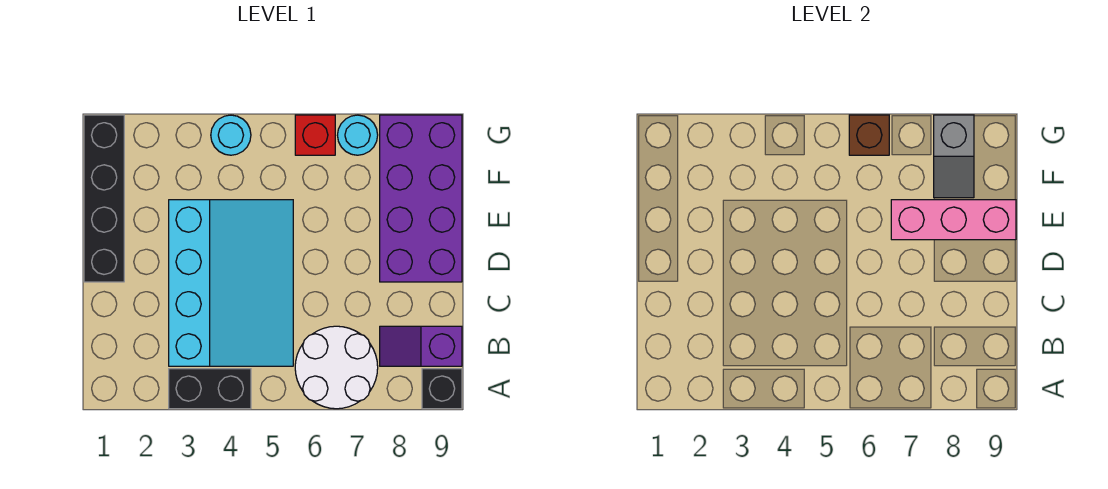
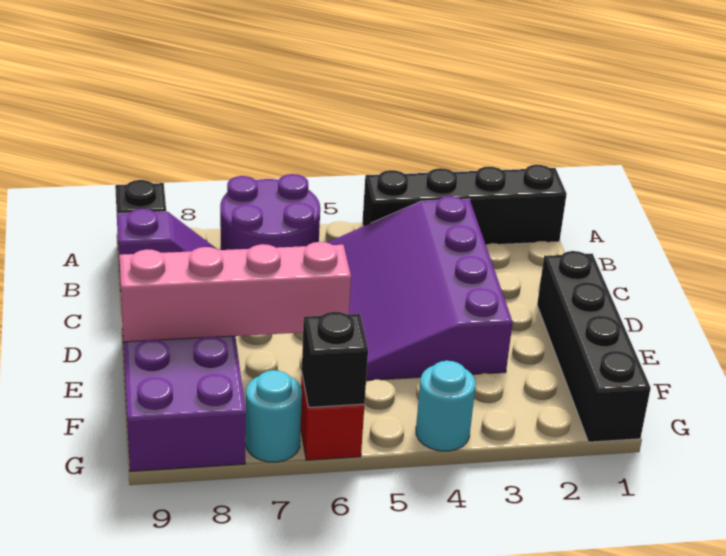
black brick A3:A4 level 1 -> black brick A1:A4 level 1
white round brick A6:B7 level 1 -> purple round brick A6:B7 level 1
cyan slope B3:E5 level 1 top 3 -> purple slope B3:E5 level 1 top 3
pink brick E7:E9 level 2 -> pink brick E6:E9 level 2
grey slope F8:G8 level 2 top G -> none
brown brick G6 level 2 -> black brick G6 level 2

